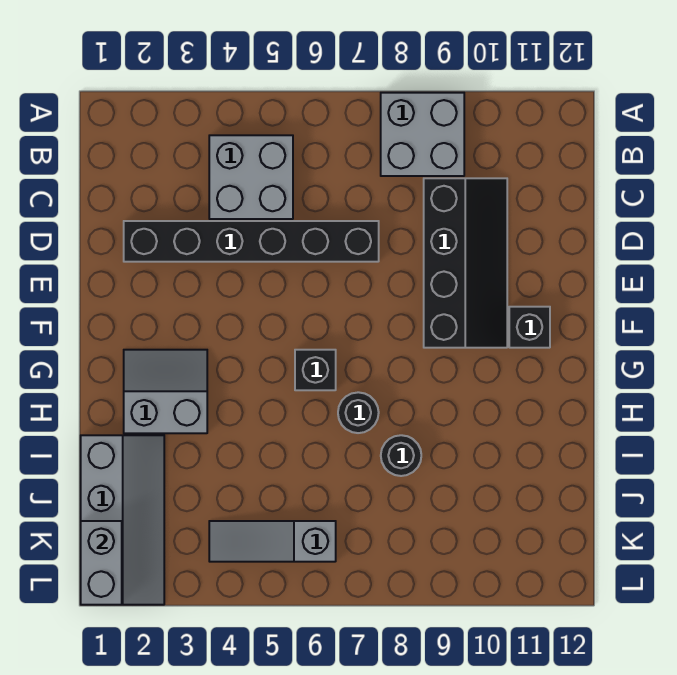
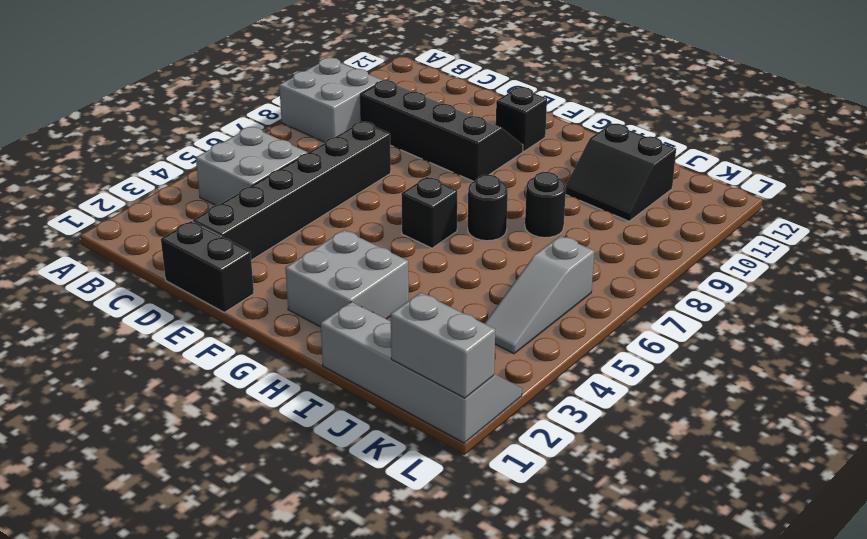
none -> black brick D1:E1 level 1
grey slope G2:H3 level 1 top H -> grey brick G2:H3 level 1
none -> black slope I10:J11 level 1 top 11

